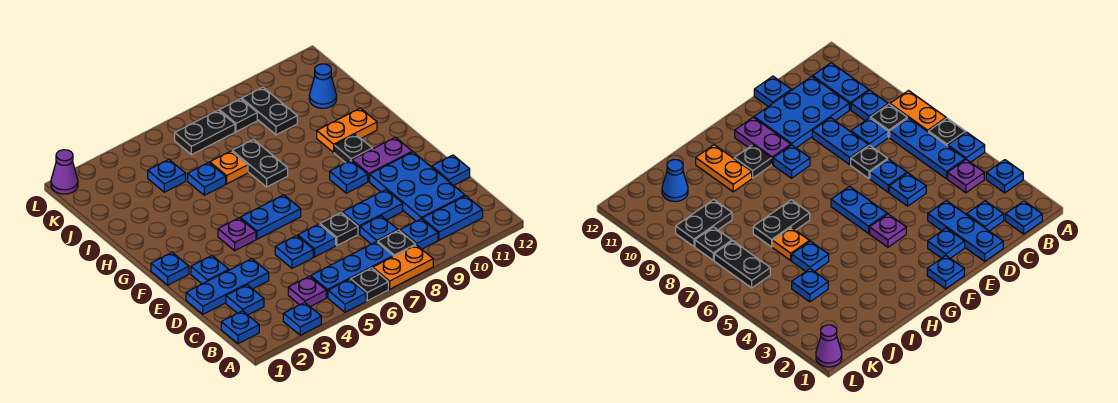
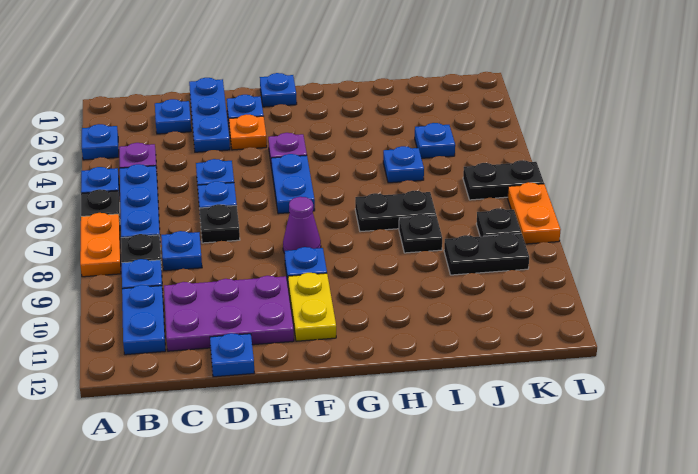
blue plate B1 level 1 -> none
blue plate C10:E11 level 1 -> purple plate C10:E11 level 1
blue plate D8:D9 level 1 -> none
purple plate F10:F11 level 1 -> yellow plate F10:F11 level 1
black plate G10 level 1 -> black plate I8 level 1
orange plate H10:H11 level 1 -> orange plate L7:L8 level 1
orange plate I6 level 1 -> orange plate E3 level 1
blue cone J11 level 1 -> none
black plate K6:K7 level 1 -> black plate K6:L6 level 1
purple cone L1 level 1 -> purple cone F8 level 1

